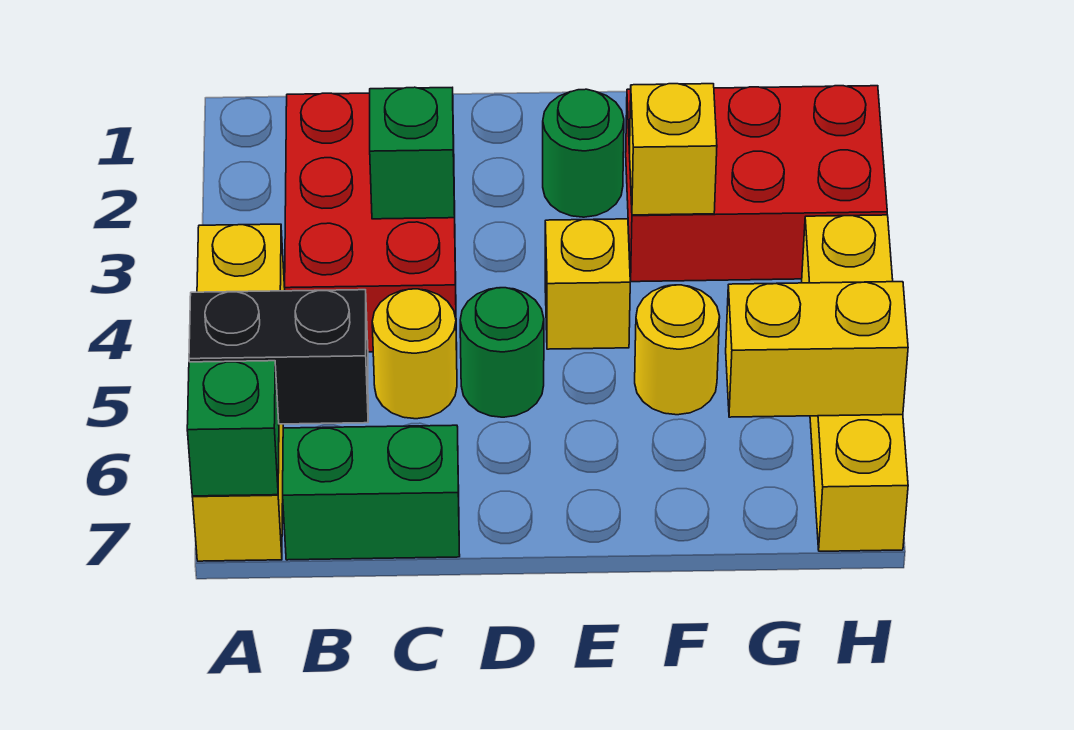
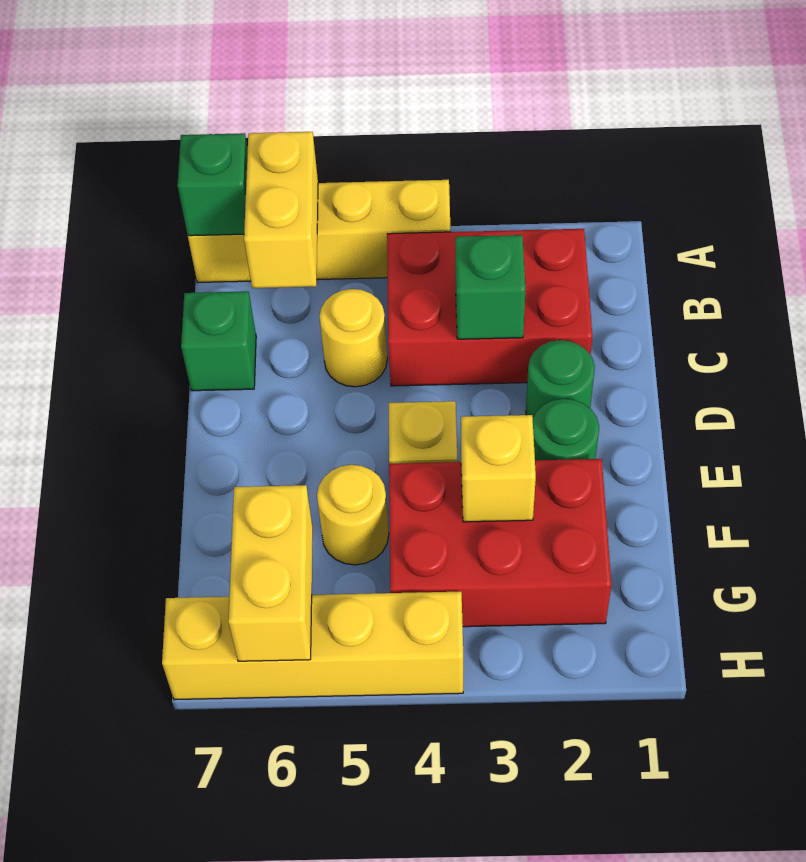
black brick A6:B6 level 2 -> yellow brick A6:B6 level 2
green brick B7:C7 level 1 -> green brick C7 level 1
green round brick D5 level 1 -> green round brick D2 level 1
red brick F2:H3 level 1 -> red brick F2:G4 level 1

